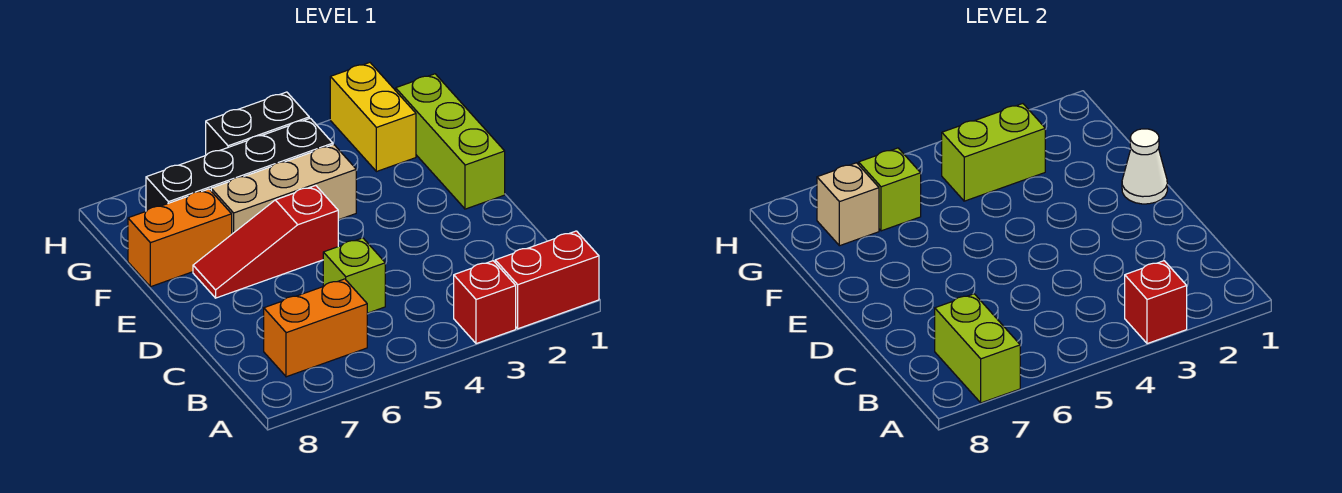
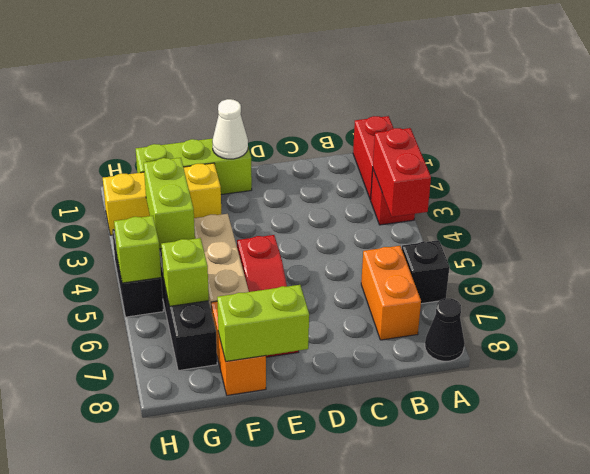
red brick A3 level 2 -> red brick A3:A4 level 2
none -> black brick A6 level 1
lime brick A7:B7 level 2 -> lime brick E8:F8 level 2
none -> black cone A8 level 1
lime brick C5 level 1 -> lime brick H5 level 2
yellow brick G2:H2 level 1 -> yellow brick F2:H2 level 1
tan brick G7 level 2 -> none

